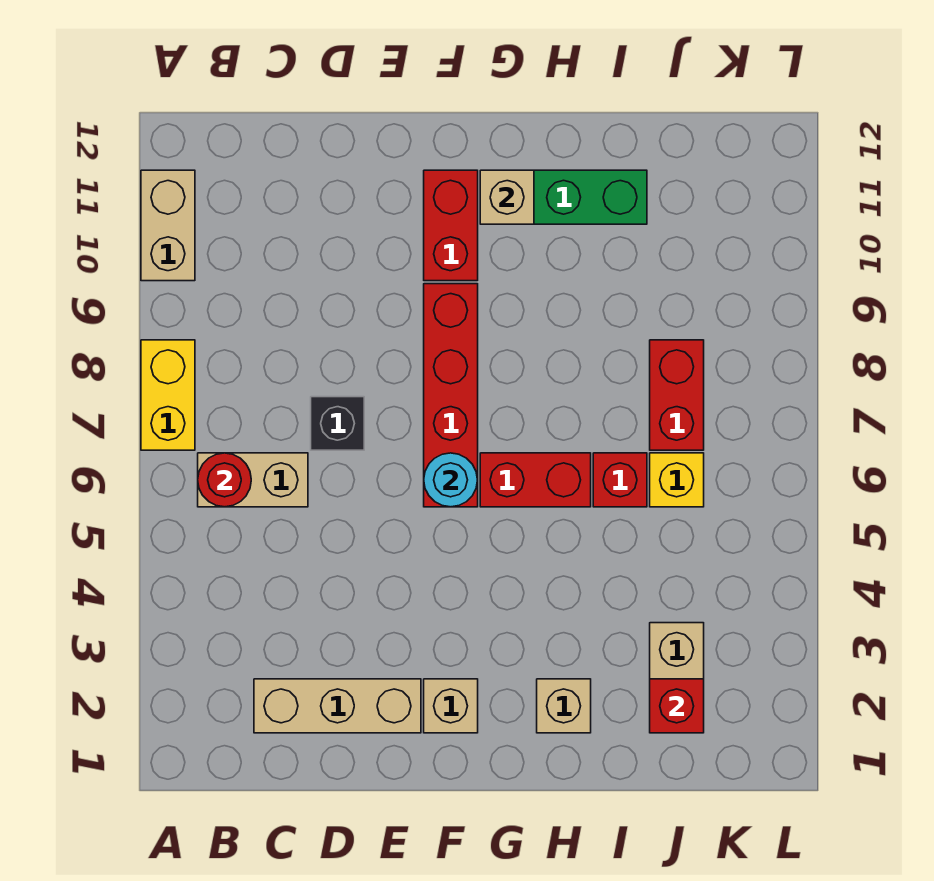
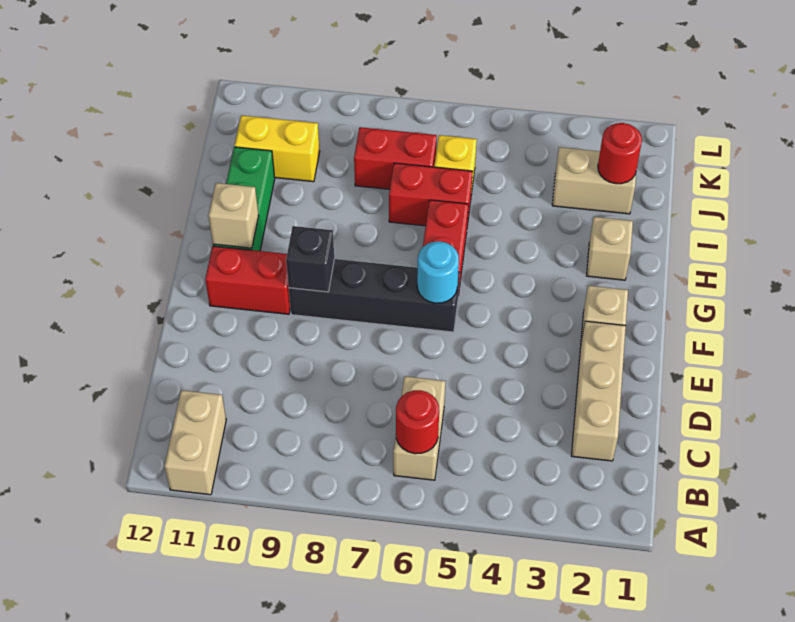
yellow brick A7:A8 level 1 -> yellow brick J10:J11 level 1
tan brick A10:A11 level 1 -> tan brick A11:B11 level 1
black brick D7 level 1 -> black brick F9 level 2
red brick F6:F9 level 1 -> black brick F6:F9 level 1
red brick I6 level 1 -> red brick I6:I7 level 1
red brick J2 level 2 -> red round brick J2 level 2

